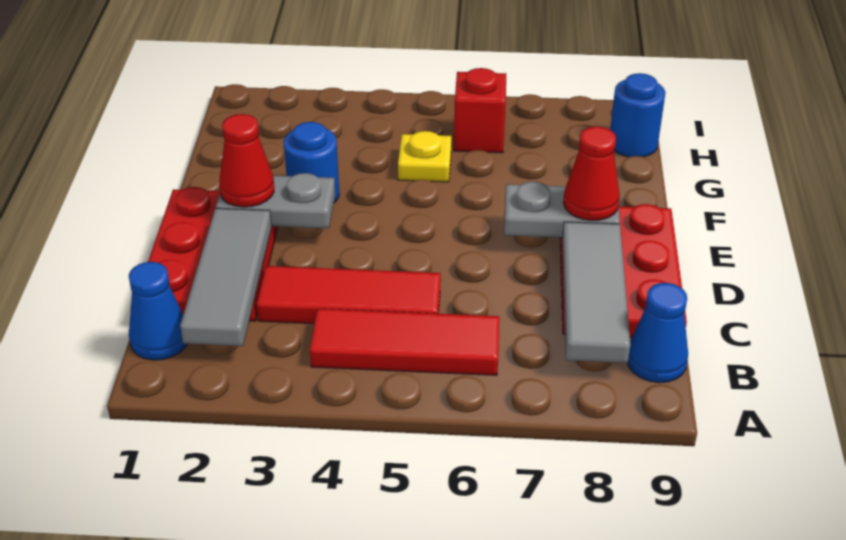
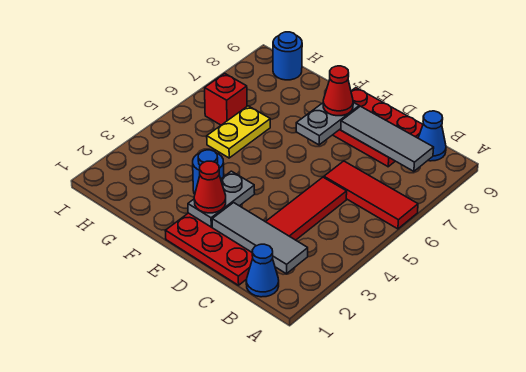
red tile B4:B6 level 1 -> red tile A6:C6 level 1
yellow plate G5 level 1 -> yellow plate G5:G6 level 1

